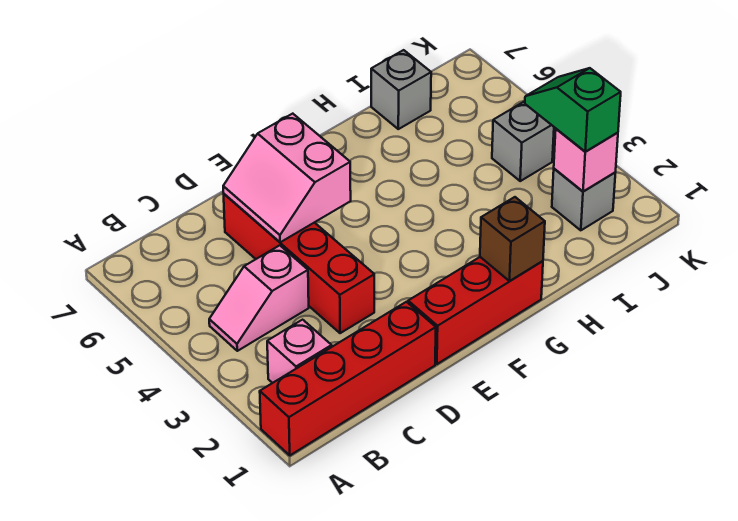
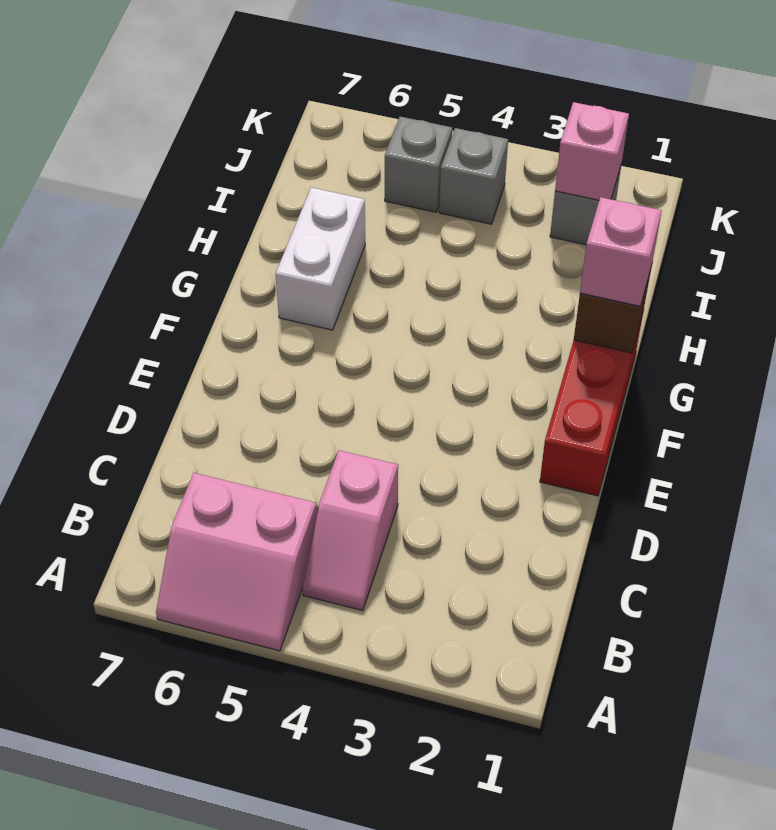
red brick A1:D1 level 1 -> none
pink brick B2 level 1 -> pink brick G1 level 3
red brick D3:D6 level 1 -> none
pink slope D5:E6 level 2 top E -> pink slope A5:B6 level 1 top B
none -> white brick G6:H6 level 1
grey brick I7 level 1 -> grey brick J5 level 1
green slope J2:J3 level 3 top 2 -> none

